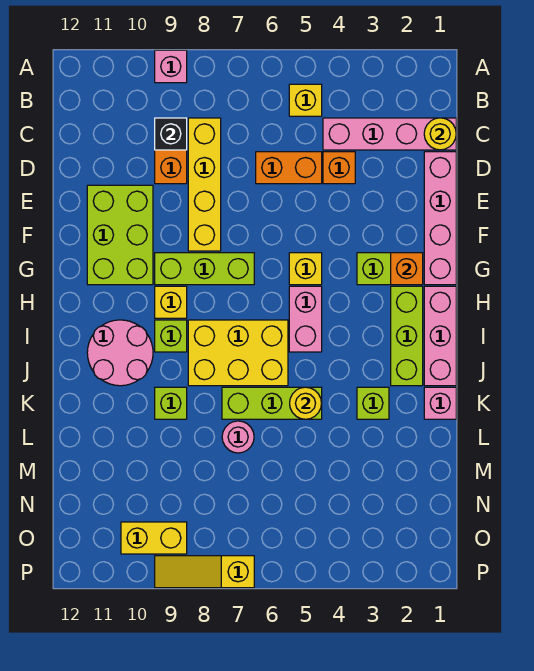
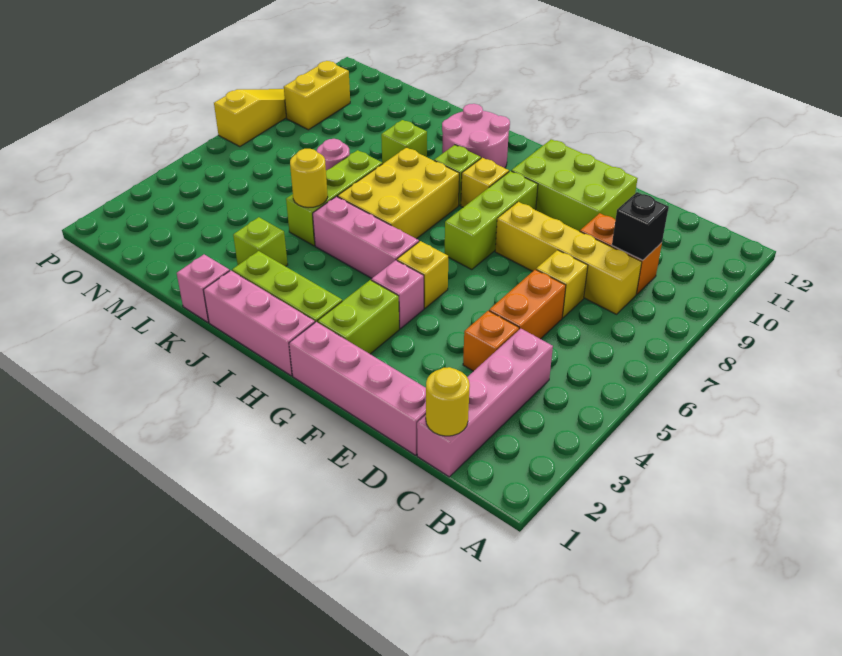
pink brick A9 level 1 -> pink brick G4 level 1
yellow brick B5 level 1 -> yellow brick D7 level 1
orange brick G2 level 2 -> none
pink brick H5:I5 level 1 -> pink brick H5:J5 level 1

